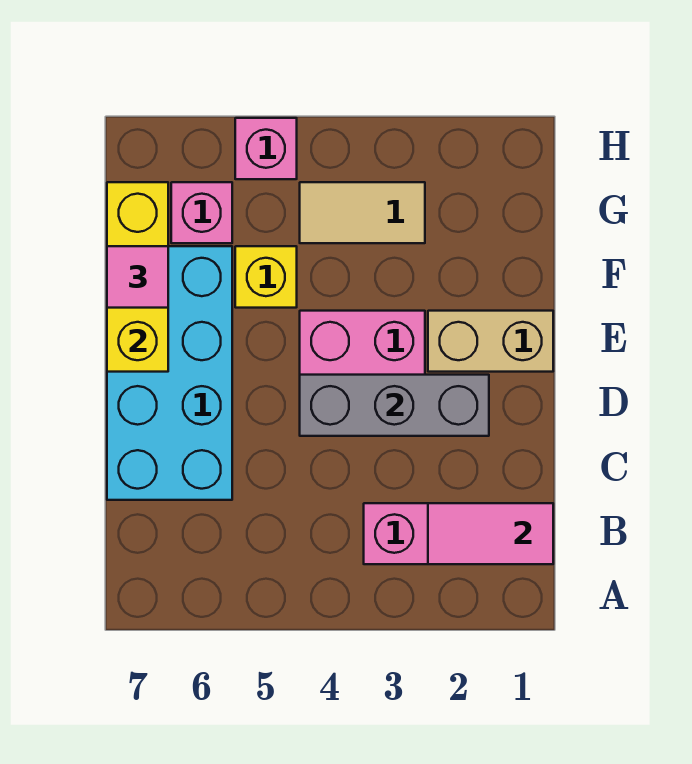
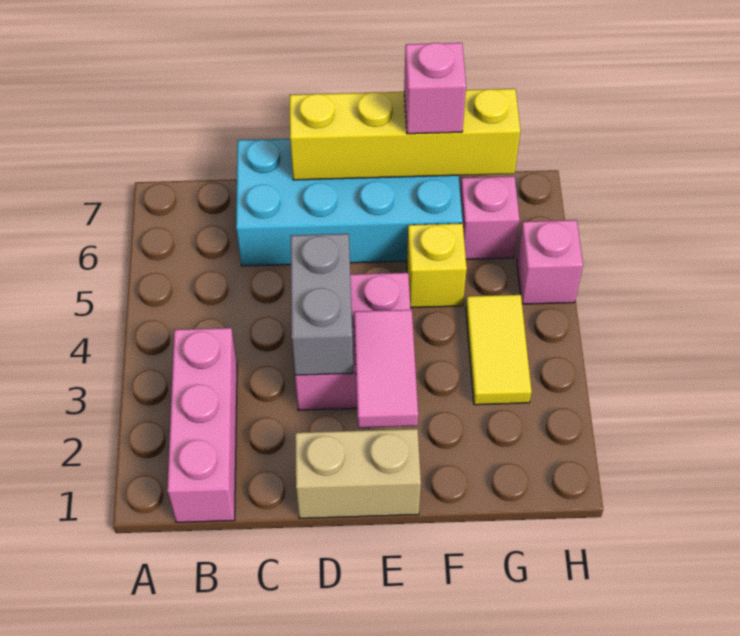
pink tile B1:B2 level 2 -> pink tile E2:E3 level 2
grey brick D2:D4 level 2 -> grey brick D3:D4 level 2
tan brick E1:E2 level 1 -> tan brick D1:E1 level 1
yellow brick E7:G7 level 2 -> yellow brick D7:G7 level 2
pink tile F7 level 3 -> pink brick F7 level 3
tan tile G3:G4 level 1 -> yellow tile G3:G4 level 1

